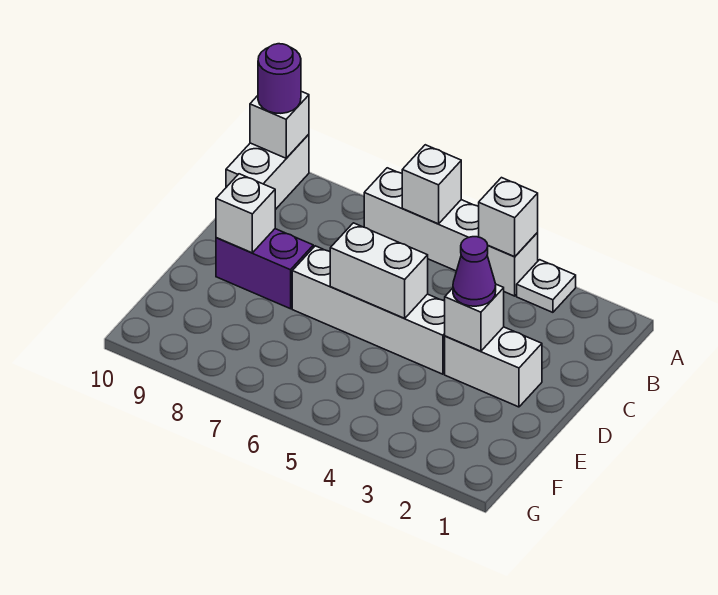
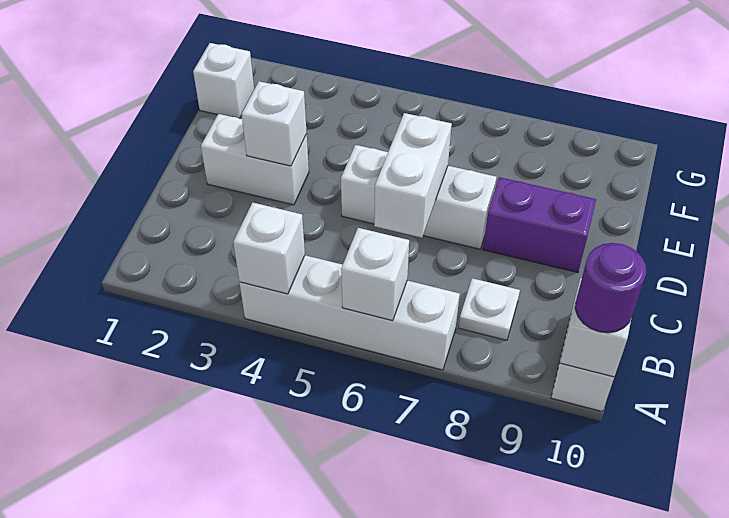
white plate A3 level 1 -> white plate B8 level 1
purple cone D3 level 3 -> none
white brick D4:D7 level 1 -> white brick D5:D7 level 1
white brick D5:D6 level 2 -> white brick C6:D6 level 2
white brick D9 level 2 -> white brick F1 level 1

